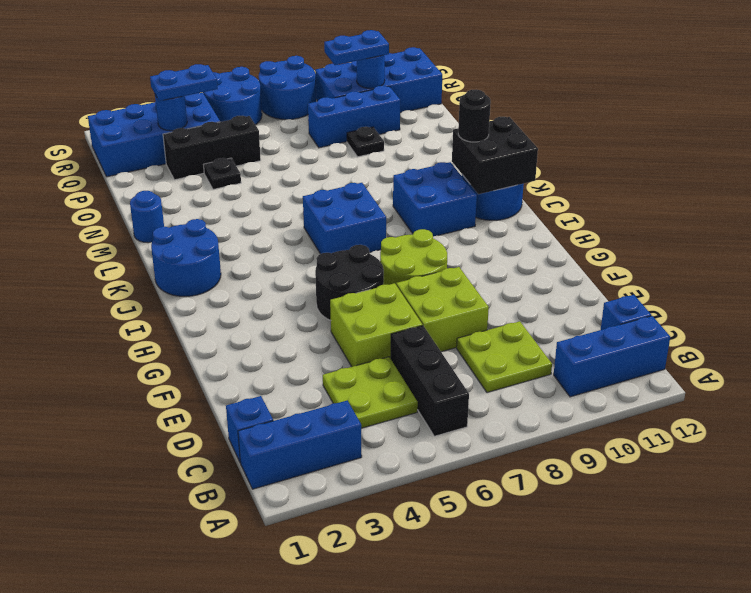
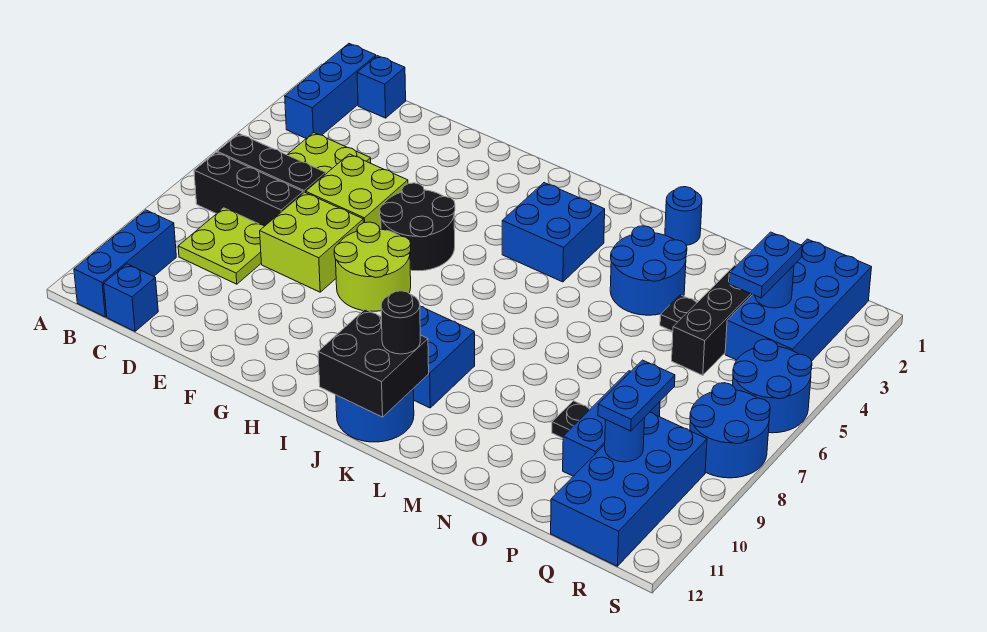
none -> black brick B7:D7 level 1
blue round brick J1:K2 level 1 -> blue round brick M3:N4 level 1
blue brick J6:K7 level 1 -> blue brick J3:K4 level 1

